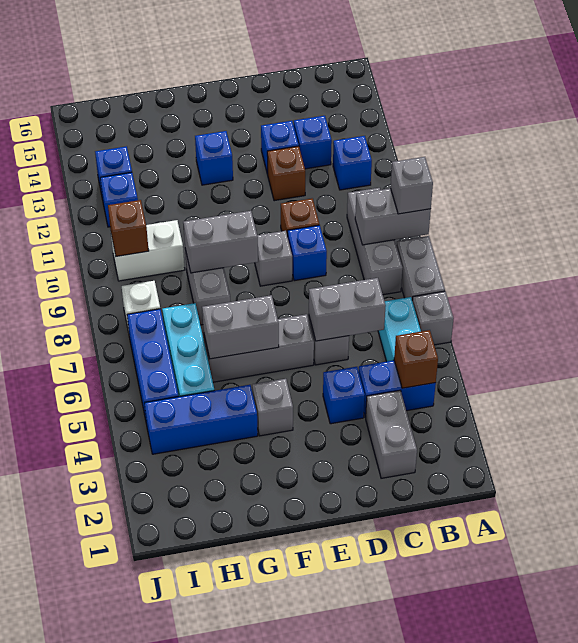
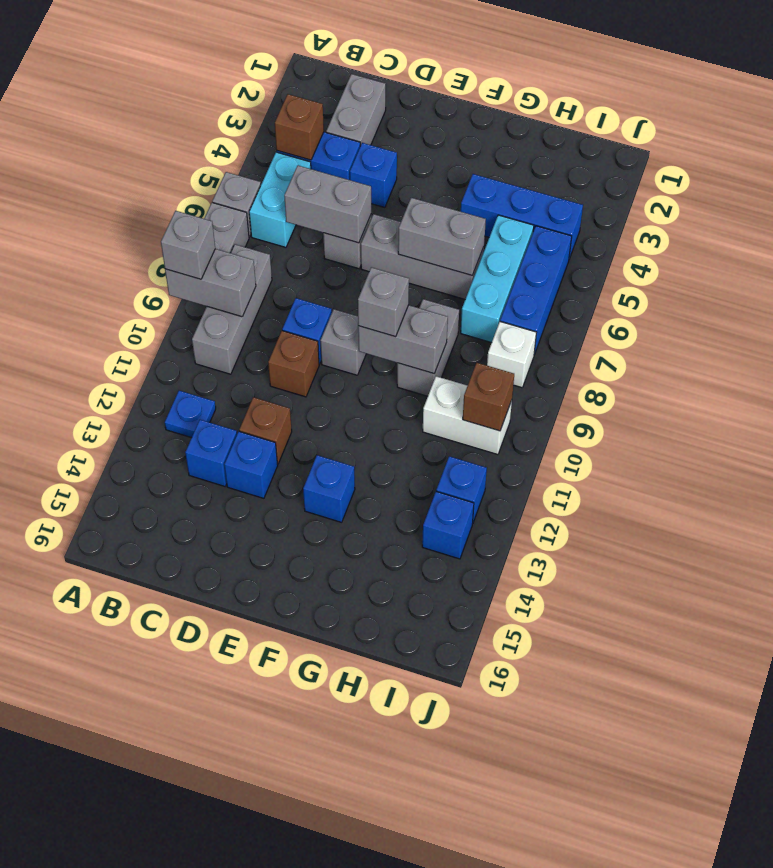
blue brick B12 level 1 -> blue plate B12 level 1
grey brick F4 level 1 -> grey brick F9 level 3

